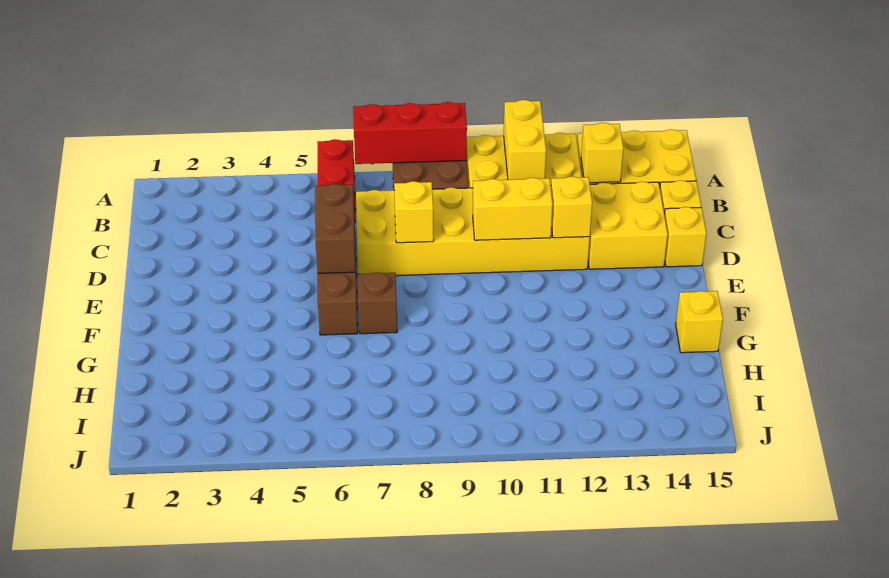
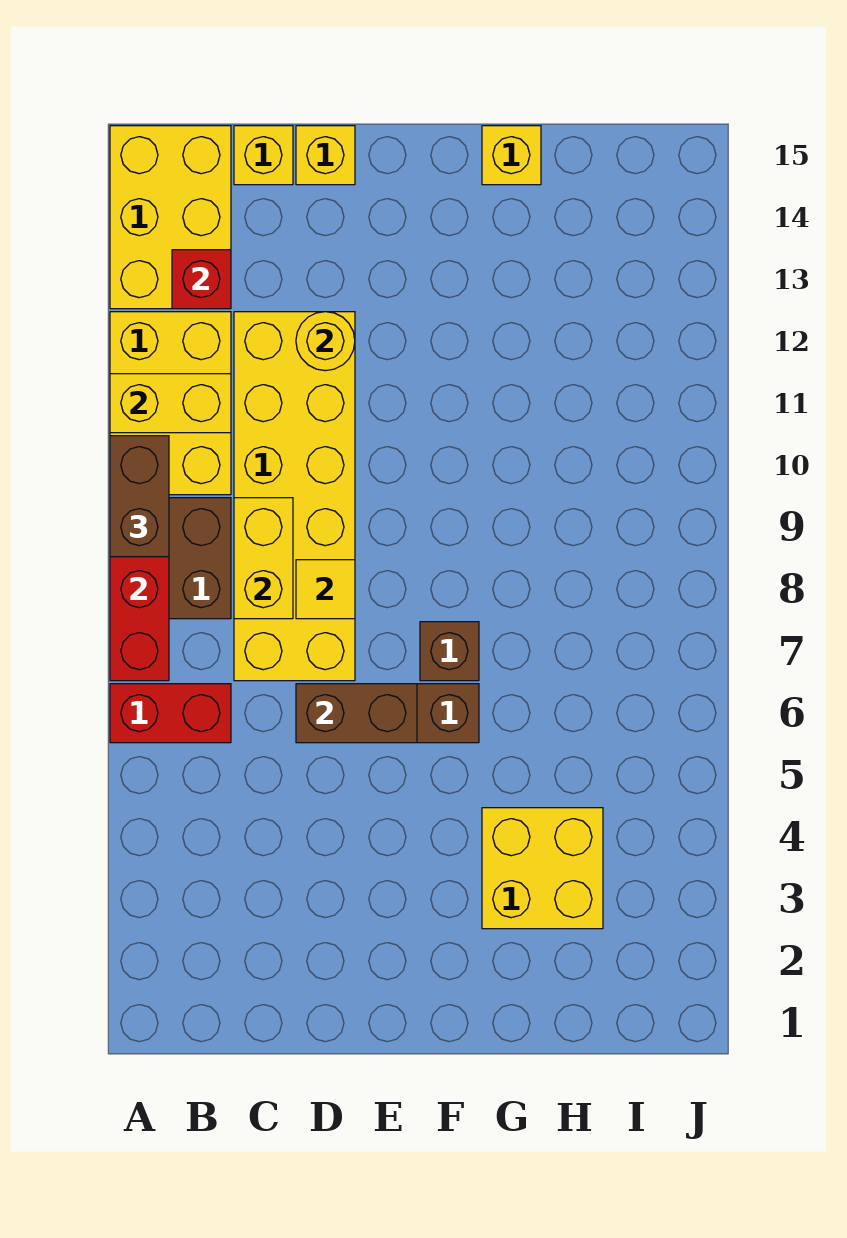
none -> brown brick A9:A10 level 3
yellow brick B13 level 2 -> red brick B13 level 2
yellow brick C13:D14 level 1 -> yellow brick G3:H4 level 1
yellow brick D8 level 2 -> yellow tile D8 level 2
yellow brick D10:D11 level 2 -> yellow brick C8:C9 level 2
yellow brick D12 level 2 -> yellow round brick D12 level 2

